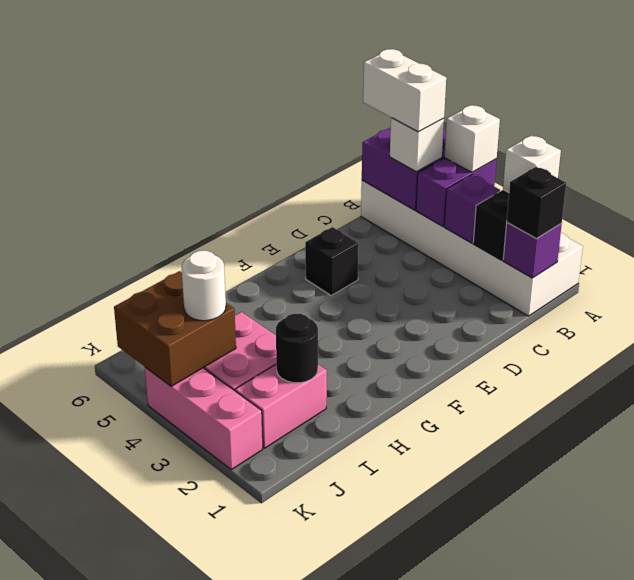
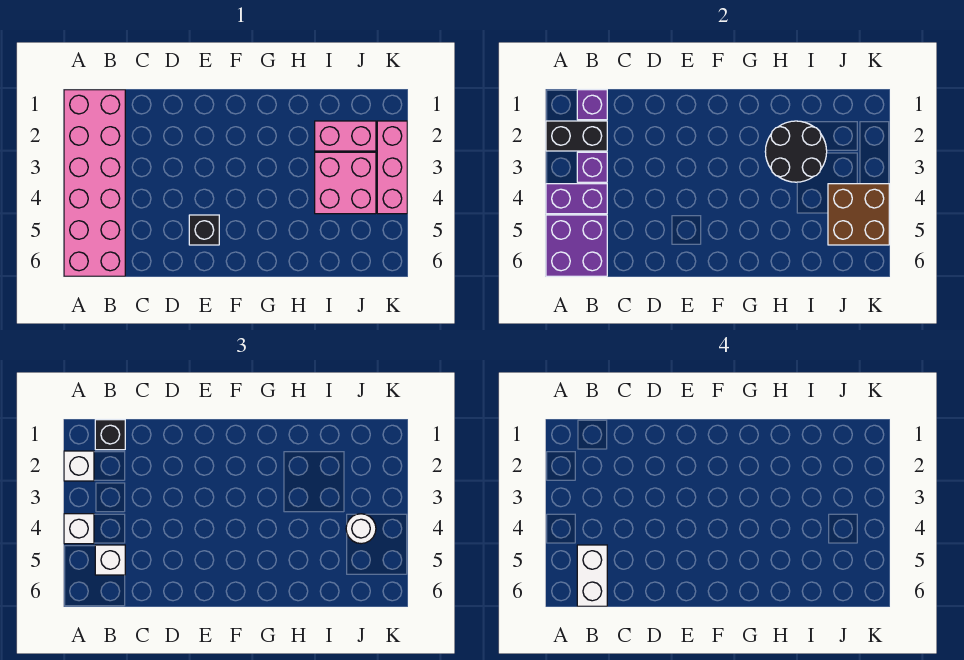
white brick A1:B6 level 1 -> pink brick A1:B6 level 1
black round brick I2 level 2 -> black round brick H2:I3 level 2

